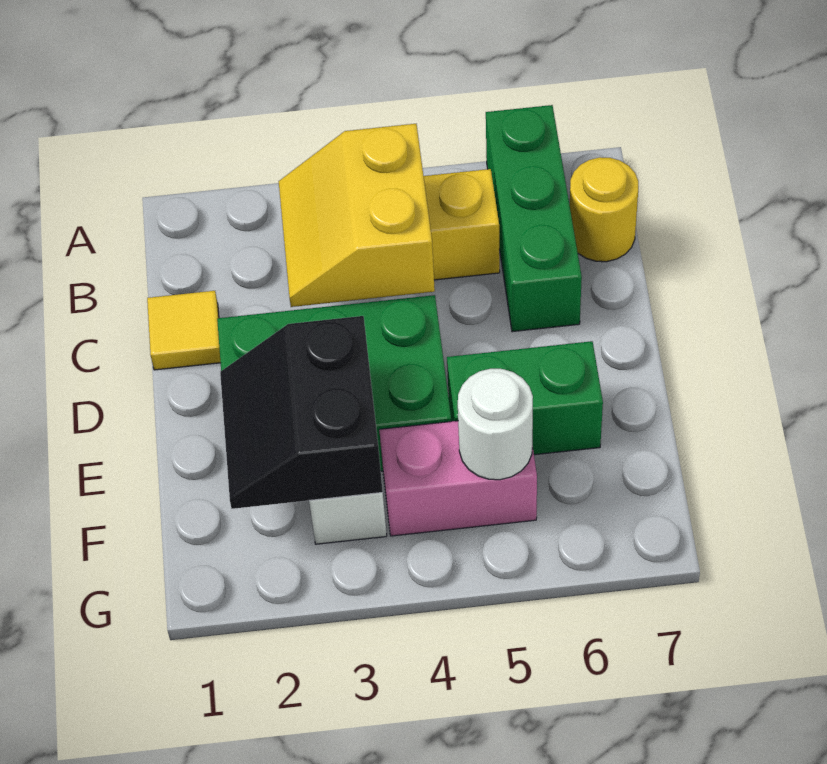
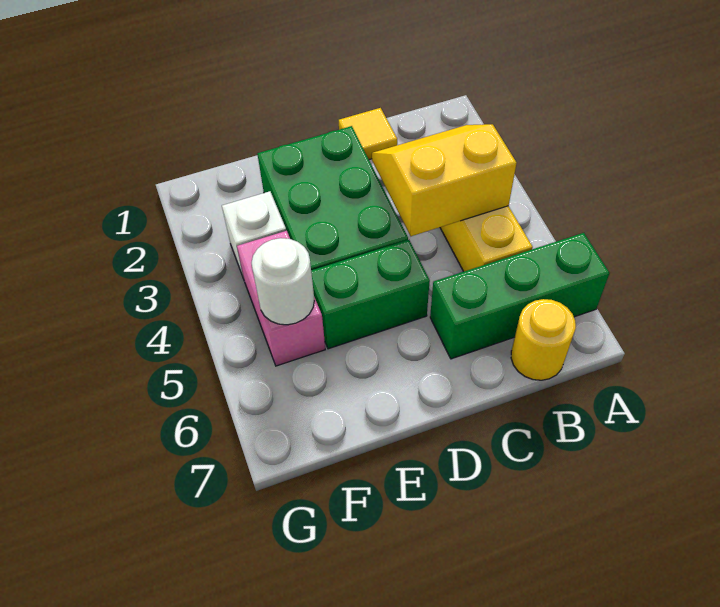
black slope E2:F3 level 2 top 3 -> none
green brick E5:E6 level 1 -> green brick D5:E5 level 1

